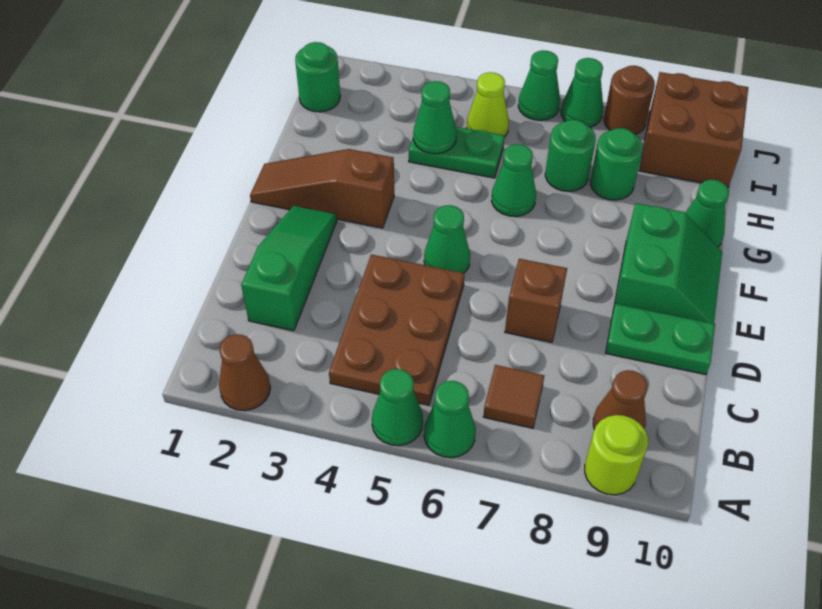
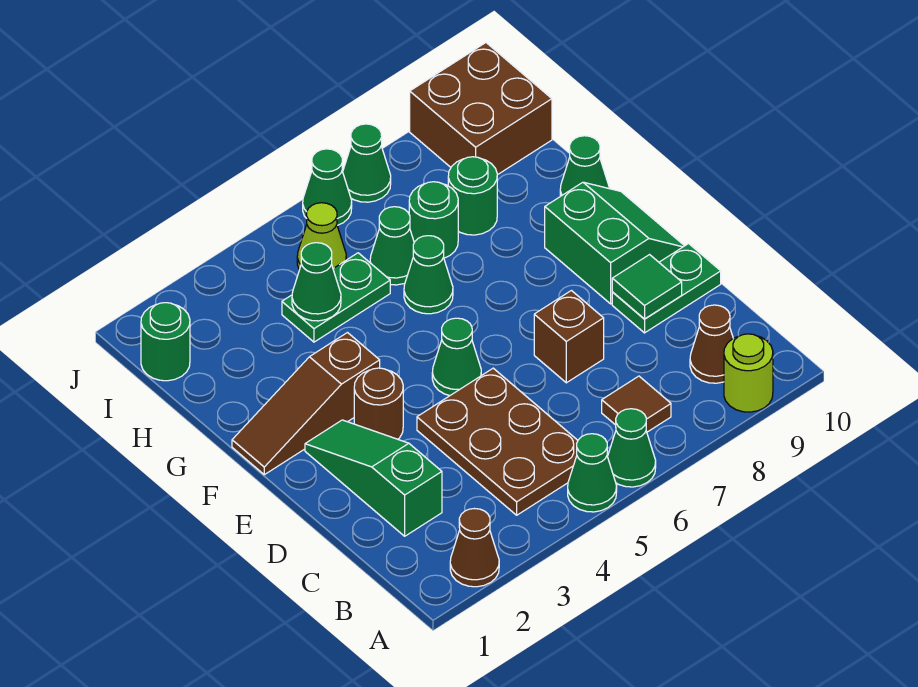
none -> green tile D9 level 2
none -> green cone H6 level 1
brown round brick J8 level 1 -> brown round brick E3 level 1

